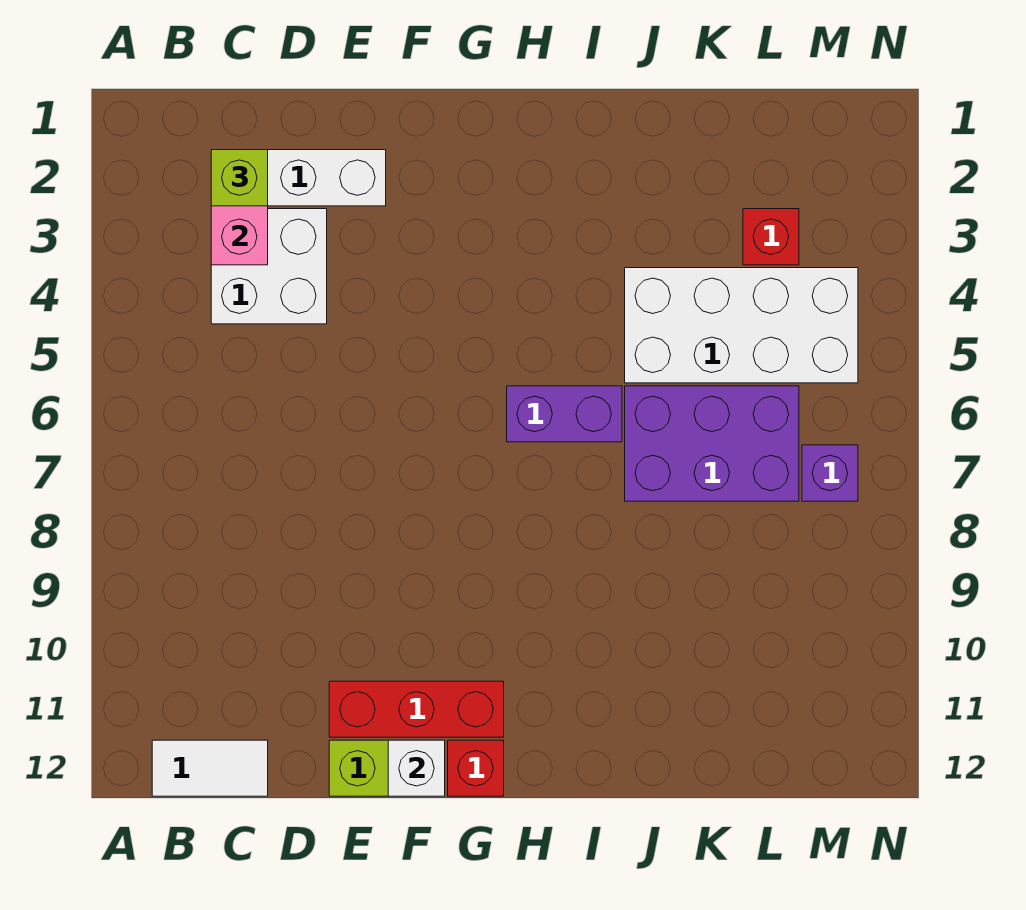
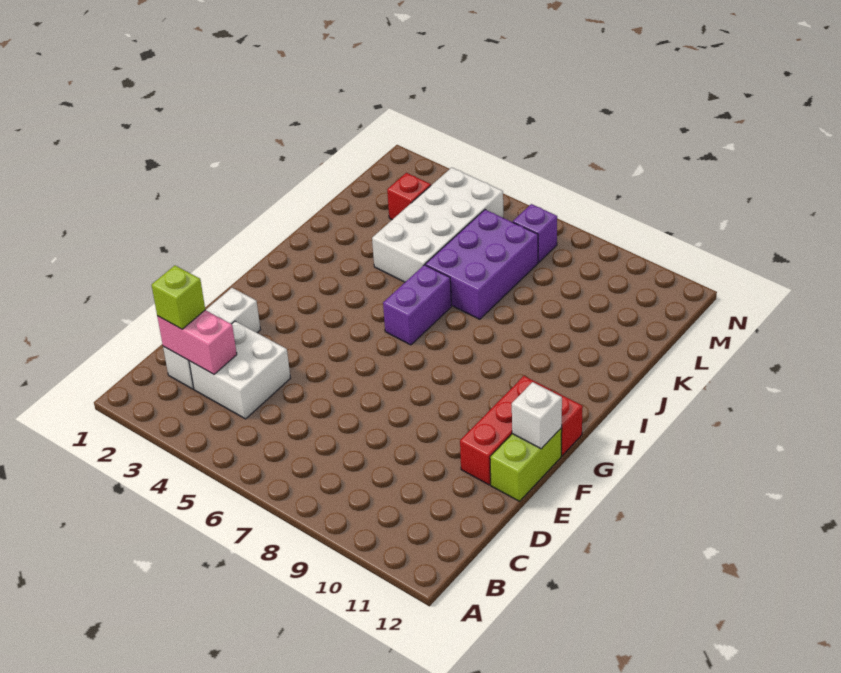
white tile B12:C12 level 1 -> none

